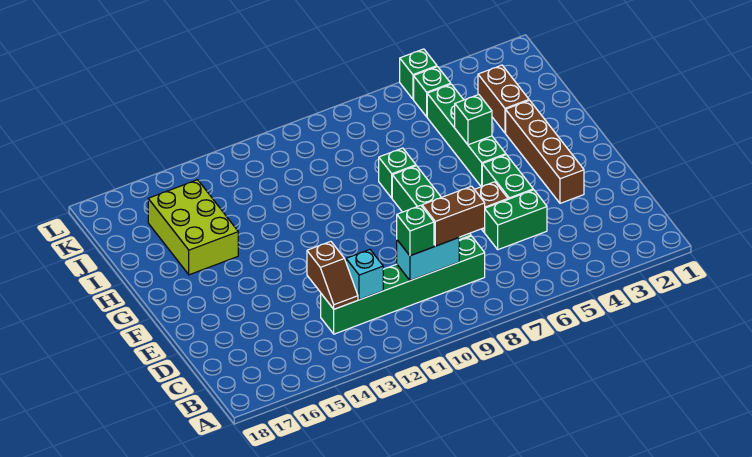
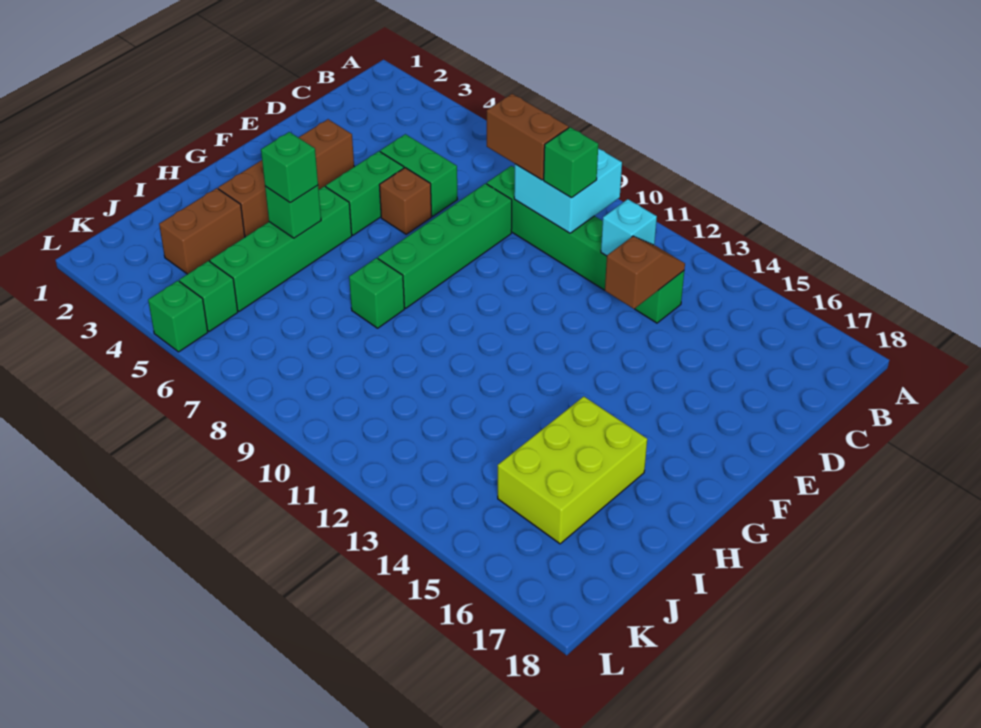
cyan brick C9:C10 level 2 -> cyan brick B9:C10 level 2
none -> green brick H5 level 3

